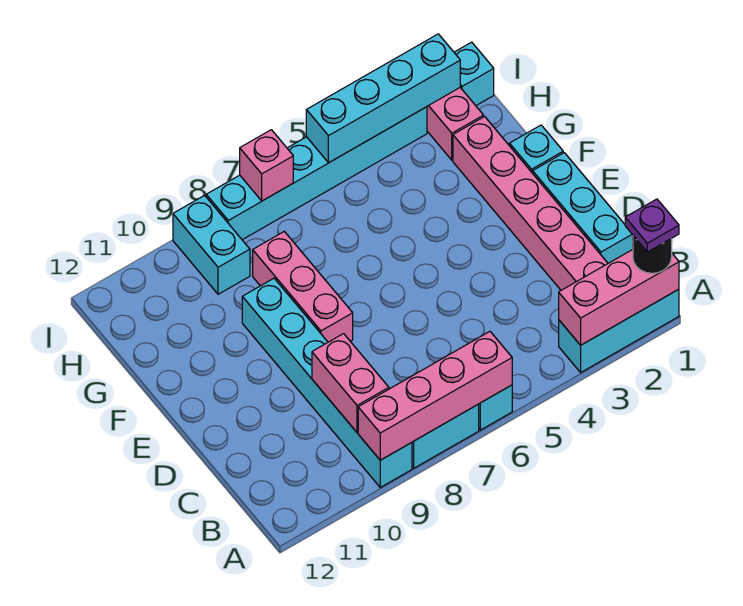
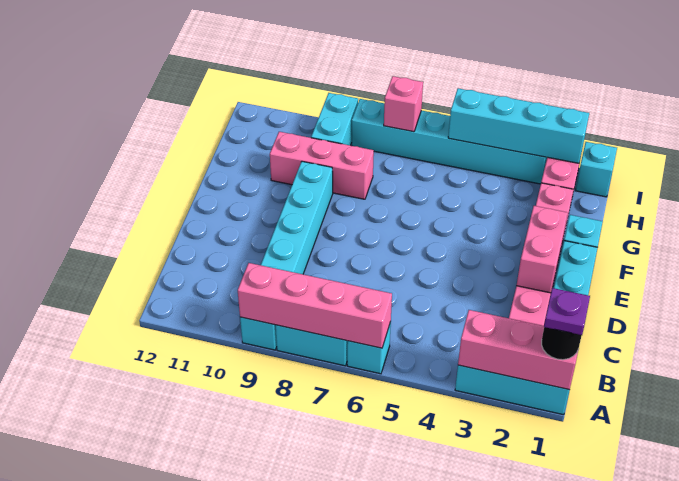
pink brick B9:C9 level 2 -> pink brick D2:E2 level 2
pink brick E8:G8 level 1 -> pink brick G8:G10 level 1

